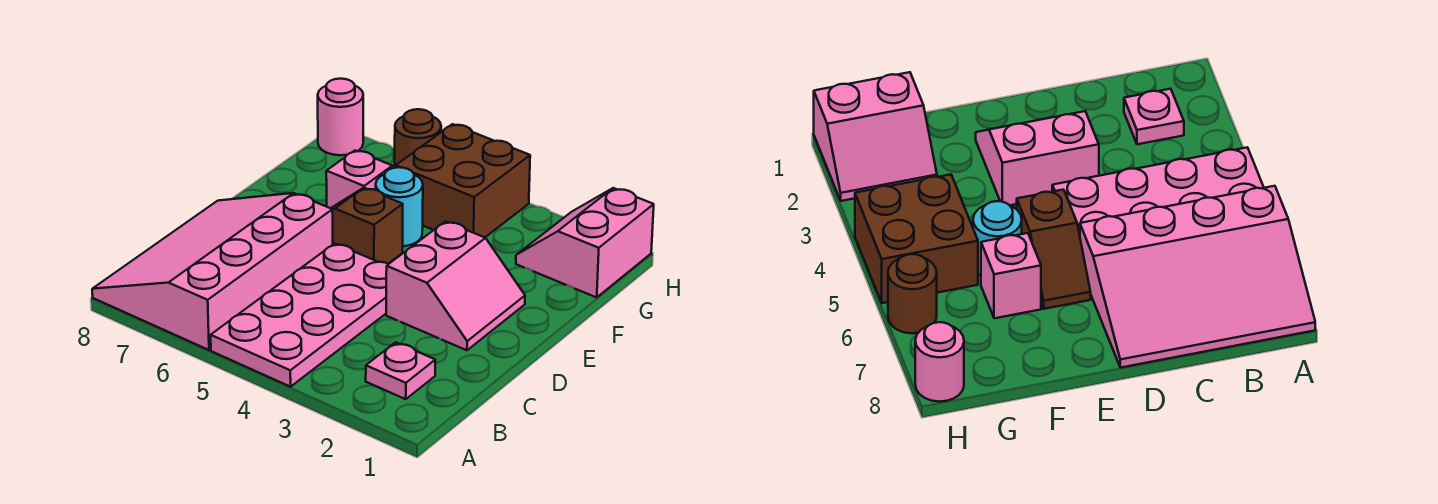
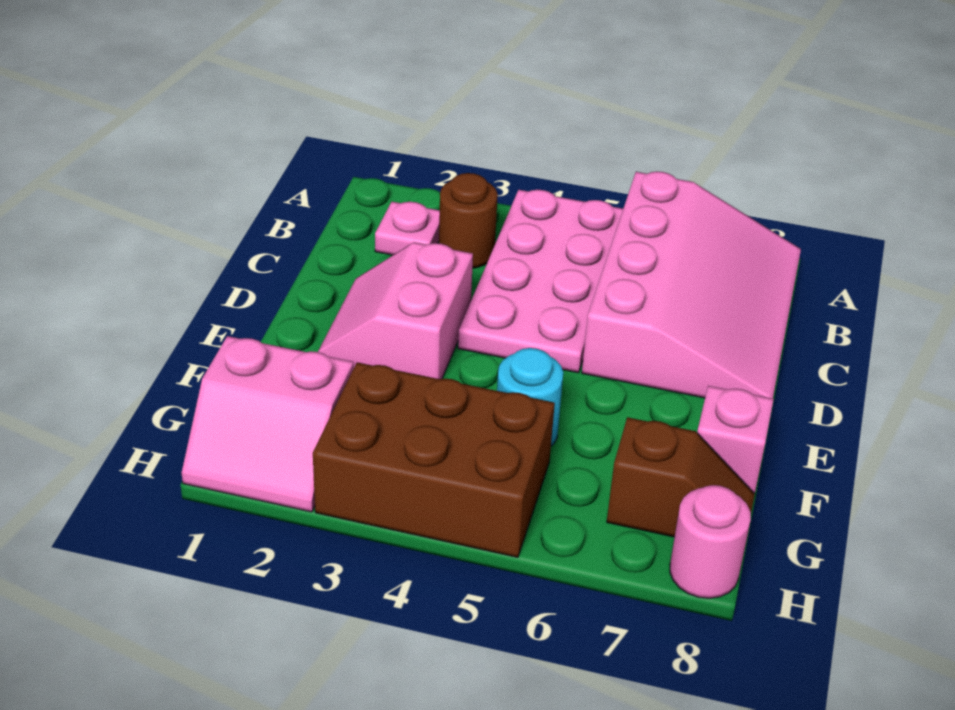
brown slope E5:E6 level 1 top 5 -> brown slope G7:G8 level 1 top 7
pink brick F6 level 1 -> pink brick F8 level 1
pink slope G1:H2 level 1 top 1 -> pink slope G1:H2 level 1 top G
brown brick G4:H5 level 1 -> brown brick G3:H5 level 1
brown round brick H6 level 1 -> brown round brick B3 level 1

